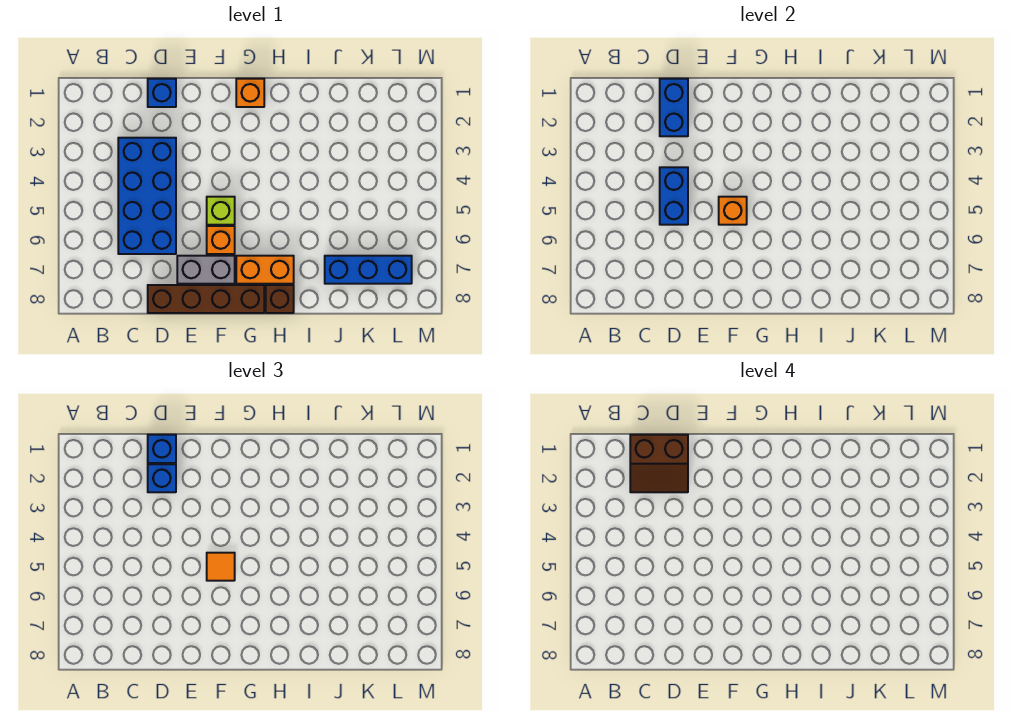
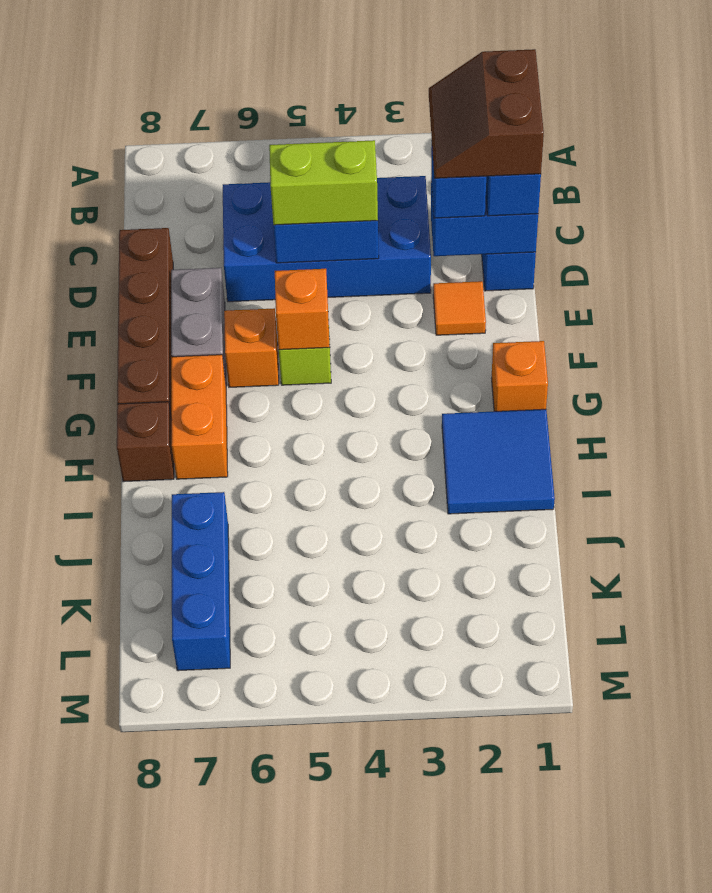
none -> lime brick D4:D5 level 3
orange tile F5 level 3 -> orange tile E2 level 1
none -> blue tile H1:I2 level 1

